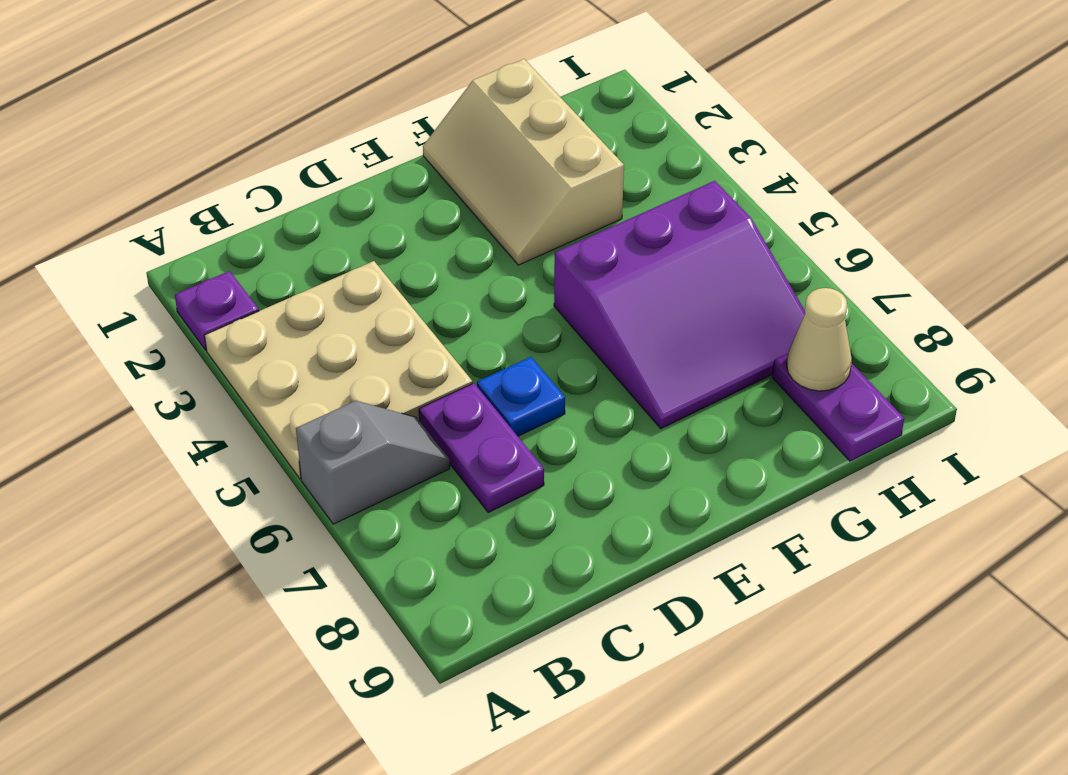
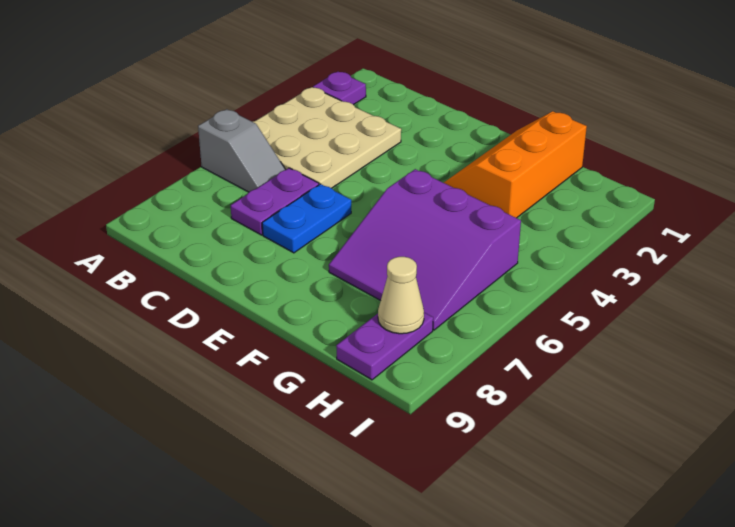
blue plate D6 level 1 -> blue plate D6:D7 level 1
tan slope F1:G3 level 1 top G -> orange slope F1:G3 level 1 top G

